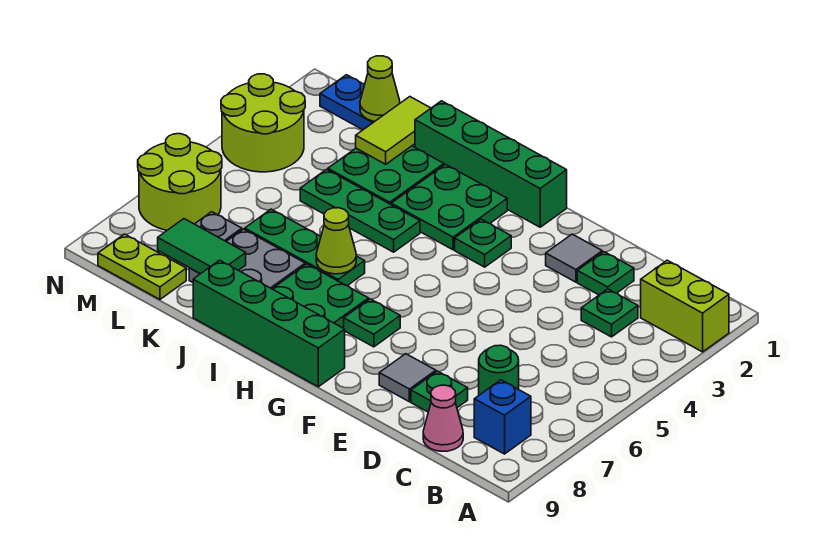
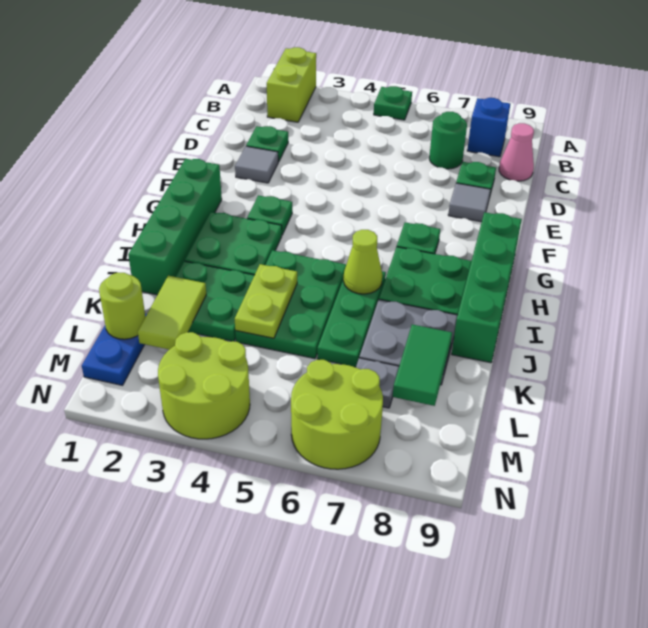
green plate C3 level 1 -> green plate A5 level 1
green plate I4:K4 level 1 -> green plate I4:K5 level 1
lime tile K1:K2 level 2 -> lime tile K2:L2 level 2
lime cone L1 level 2 -> lime round brick L1 level 2
lime plate L9:M9 level 1 -> lime plate J4:K4 level 2

